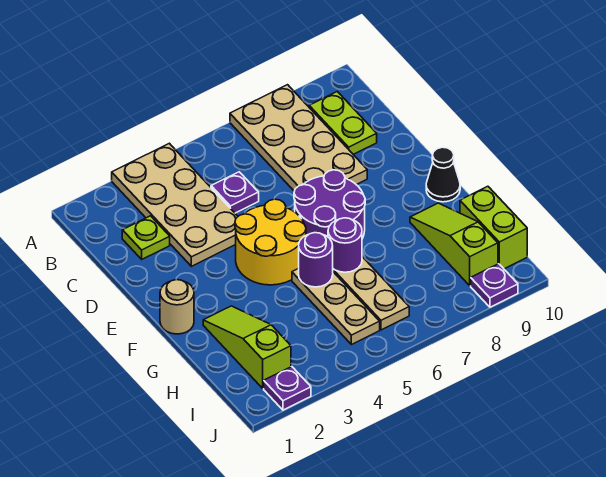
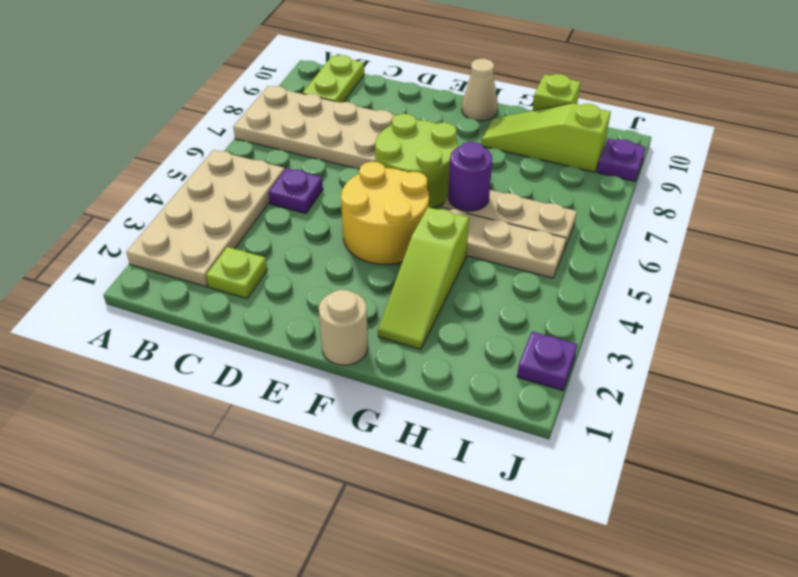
tan plate A3:D4 level 1 -> tan plate A2:B5 level 1
lime plate B9:C9 level 1 -> lime plate B9:B10 level 1
purple round brick E6:F7 level 1 -> lime round brick E6:F7 level 1
black cone F10 level 1 -> tan cone F10 level 1
lime slope G2:I2 level 1 top I -> lime slope G2:G4 level 1 top 4
purple round brick G5 level 2 -> none
lime brick H10:I10 level 1 -> lime brick H10 level 1

